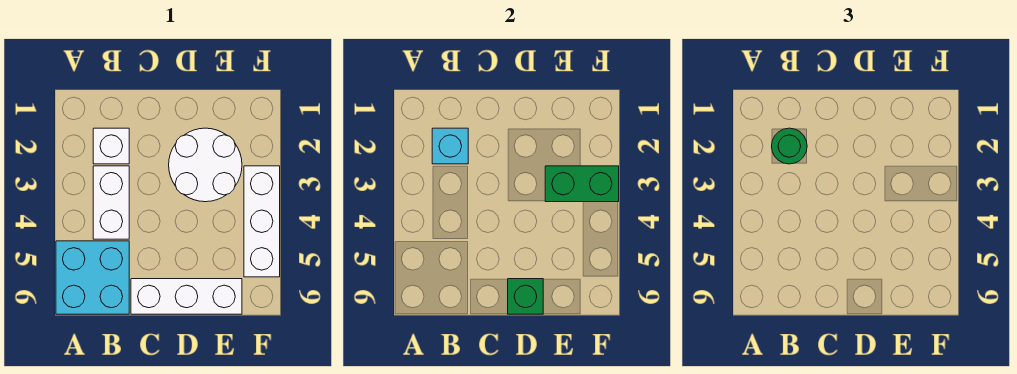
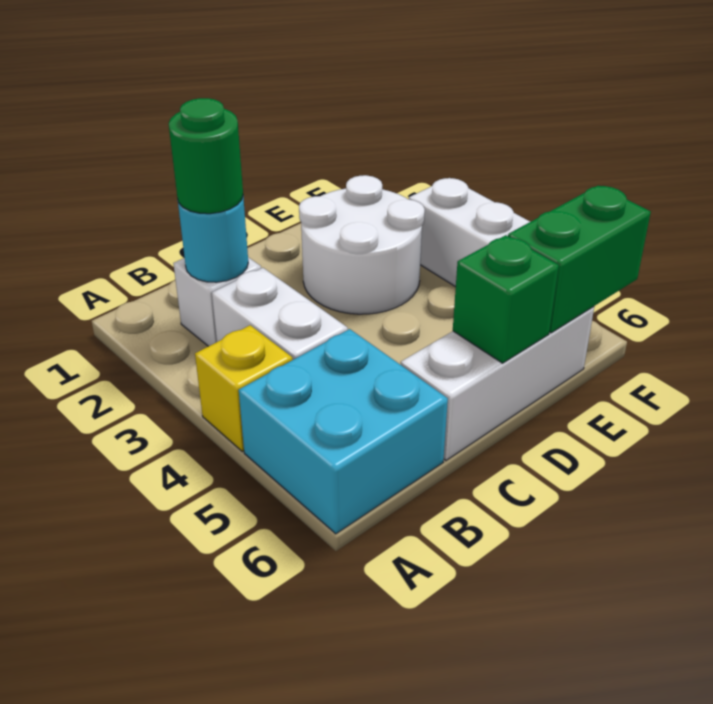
none -> yellow brick A4 level 1
cyan brick B2 level 2 -> cyan round brick B2 level 2
green brick E3:F3 level 2 -> green brick E6:F6 level 2

